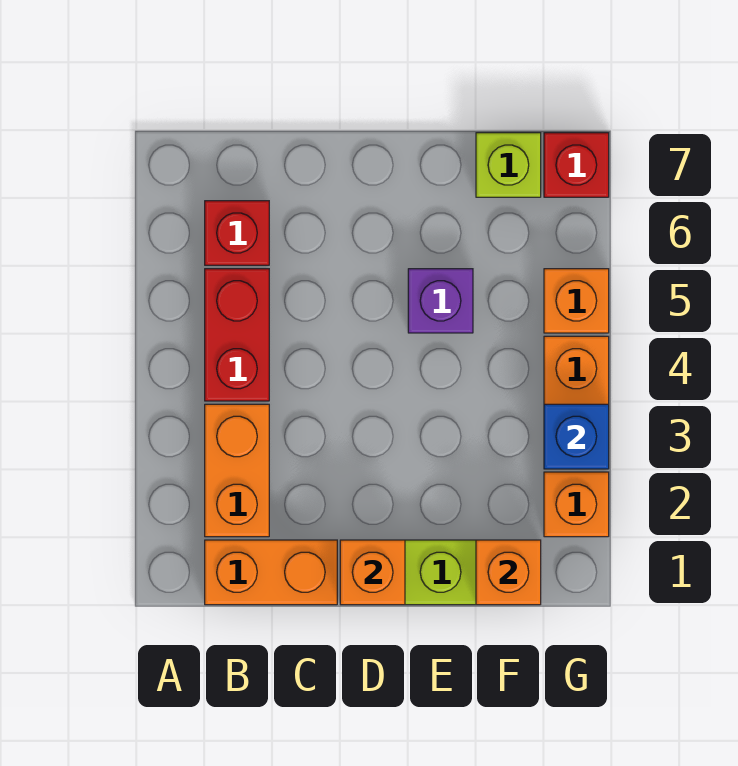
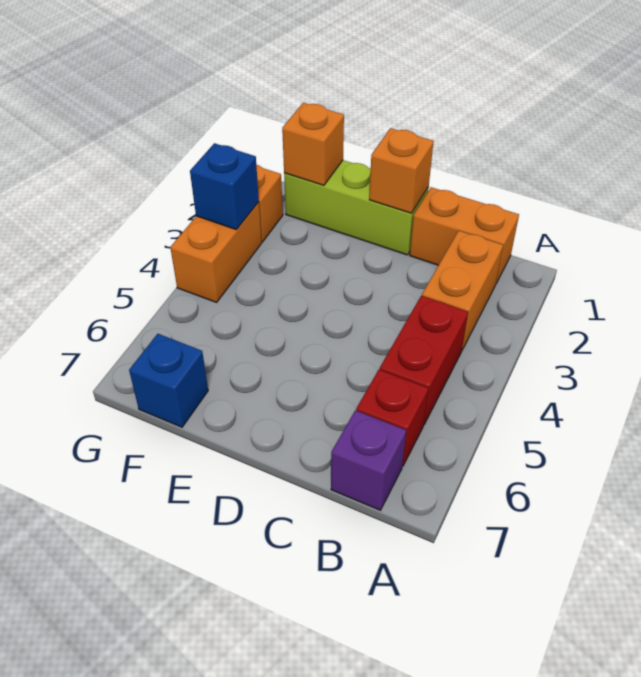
purple brick E5 level 1 -> purple brick B7 level 1
lime brick F7 level 1 -> blue brick F7 level 1
orange brick G5 level 1 -> none
red brick G7 level 1 -> none

